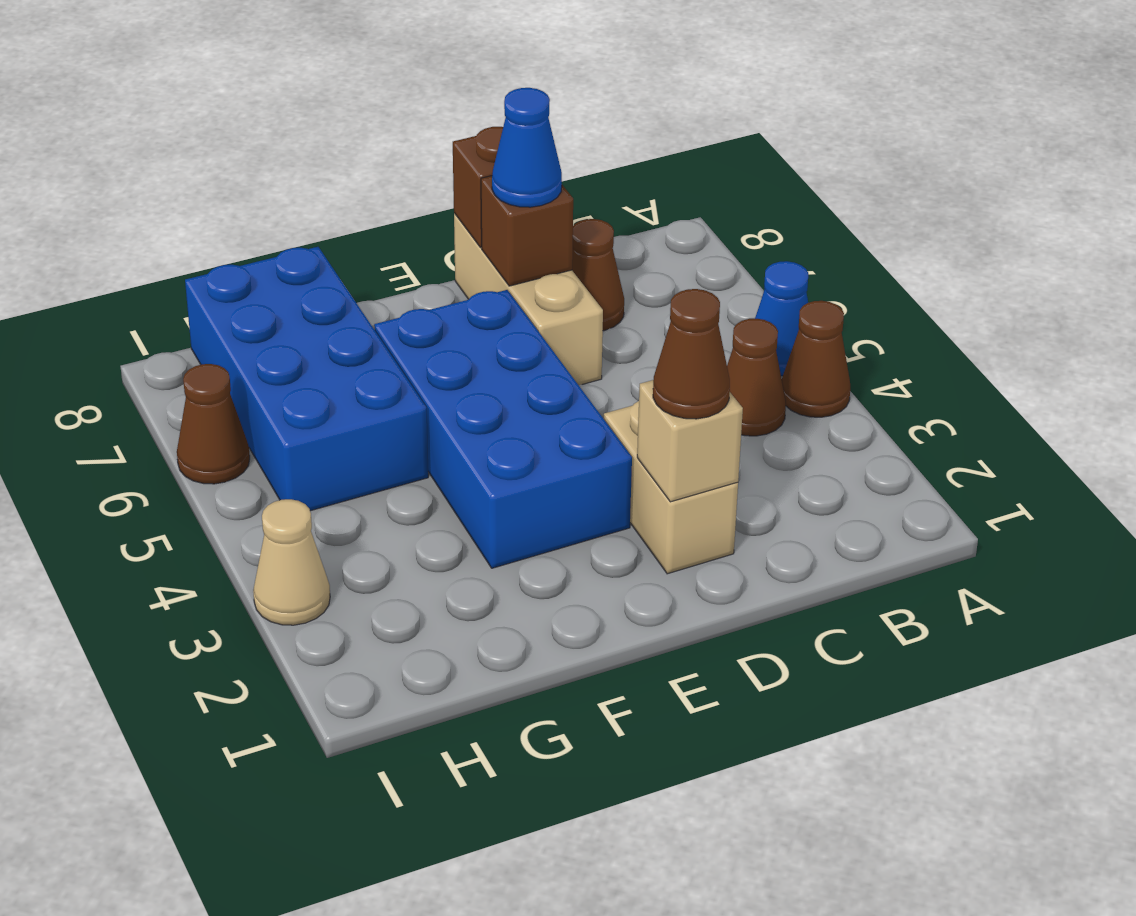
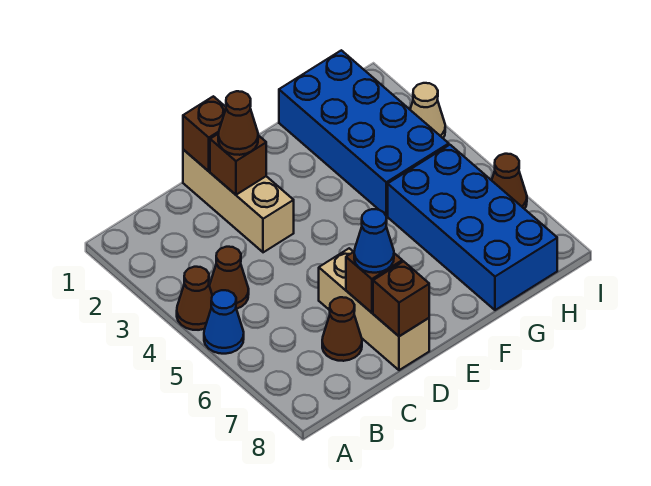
none -> brown brick D1 level 2
tan brick D2:D3 level 1 -> tan brick D1:D3 level 1
tan brick D2 level 2 -> brown brick D2 level 2
blue brick E3:F6 level 1 -> blue brick G1:H4 level 1

